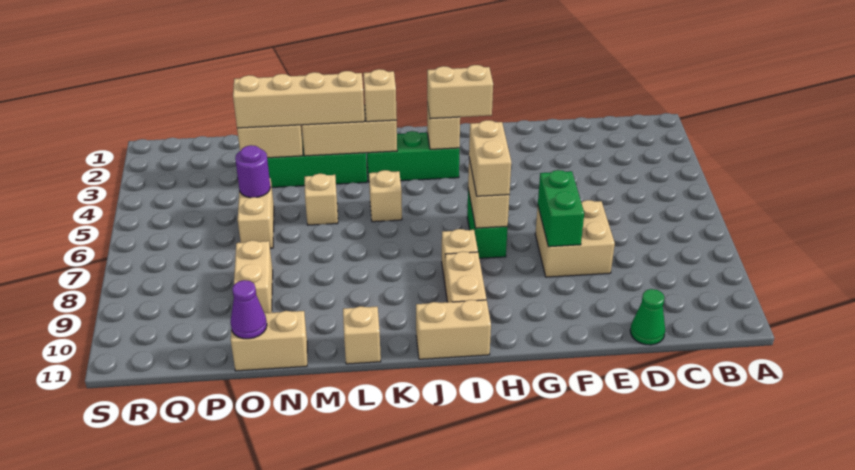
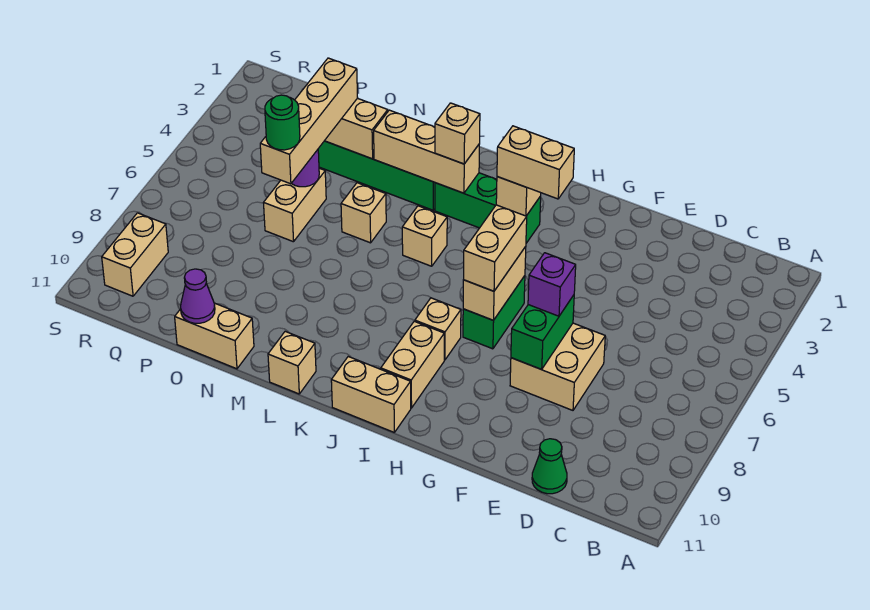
none -> purple brick F7 level 3
tan brick L3:O3 level 3 -> tan brick O3:O6 level 3
none -> green round brick O6 level 4
tan brick O8:O9 level 1 -> tan brick R9:R10 level 1

